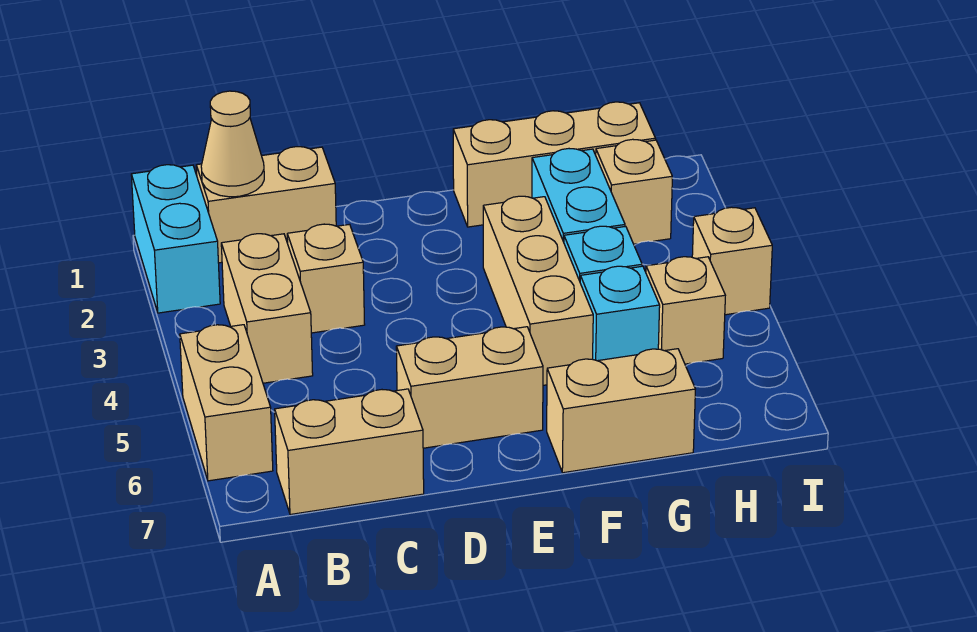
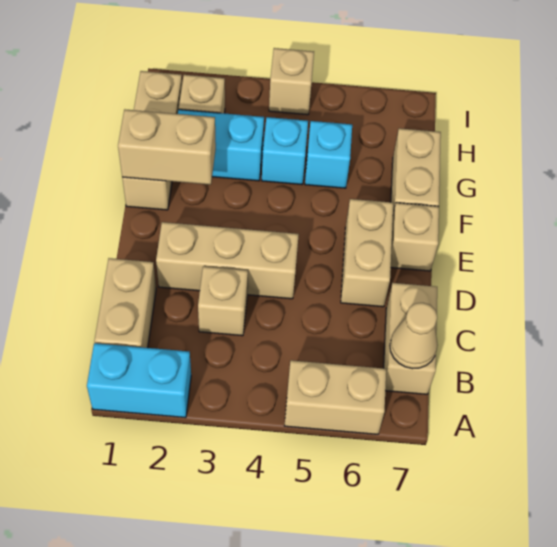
tan cone B1 level 2 -> tan cone B7 level 2
tan brick B3:B4 level 1 -> tan brick F1:F2 level 2
tan brick F3:F5 level 1 -> tan brick D2:D4 level 1
tan brick H5 level 1 -> tan brick E7 level 1

